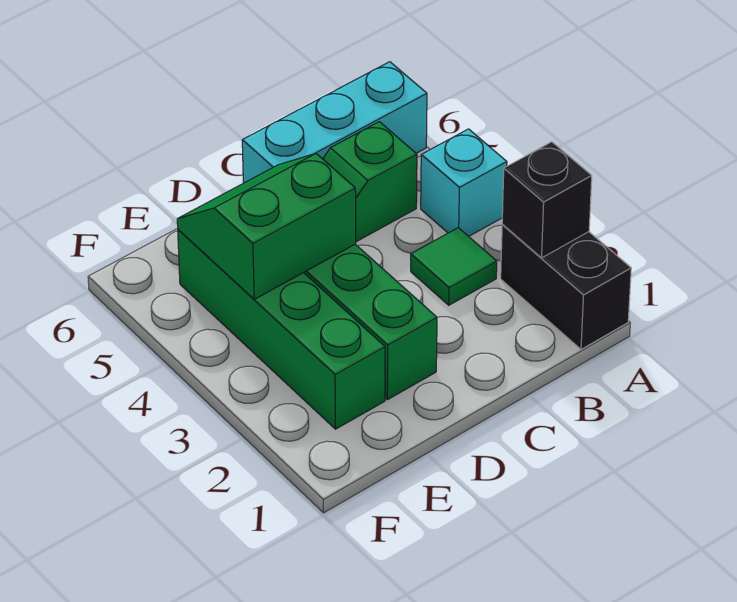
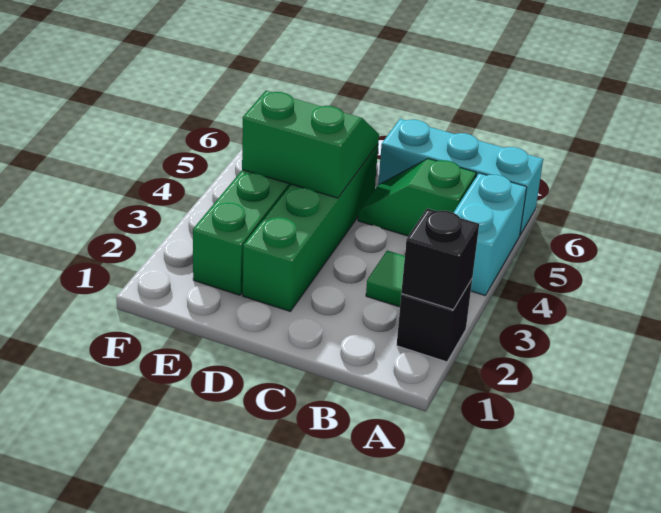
black brick A1:A2 level 1 -> black brick A2 level 1
cyan brick A4 level 1 -> cyan brick A4:A5 level 1

